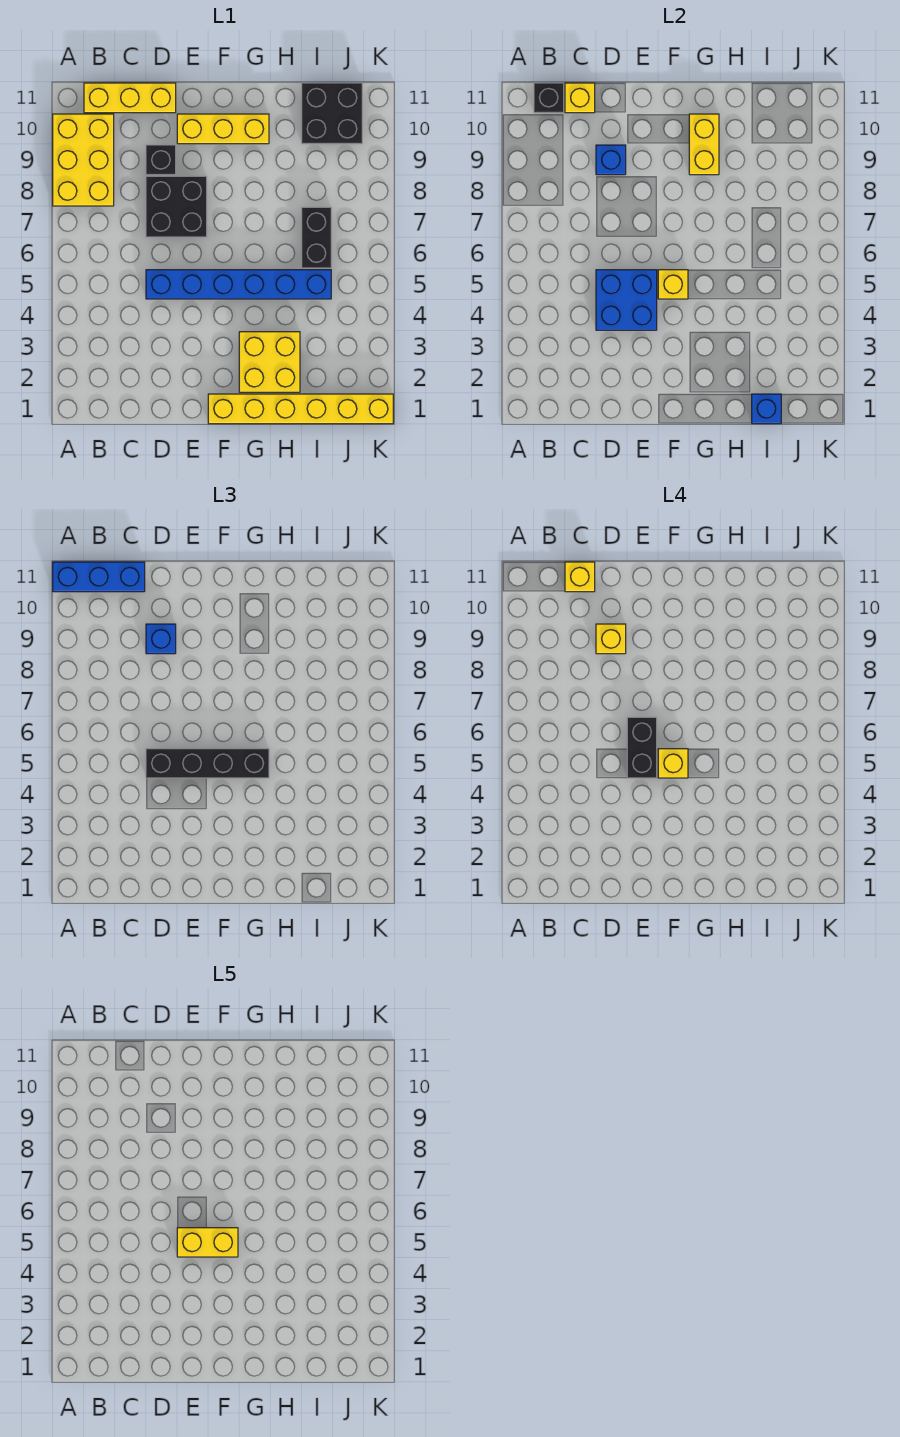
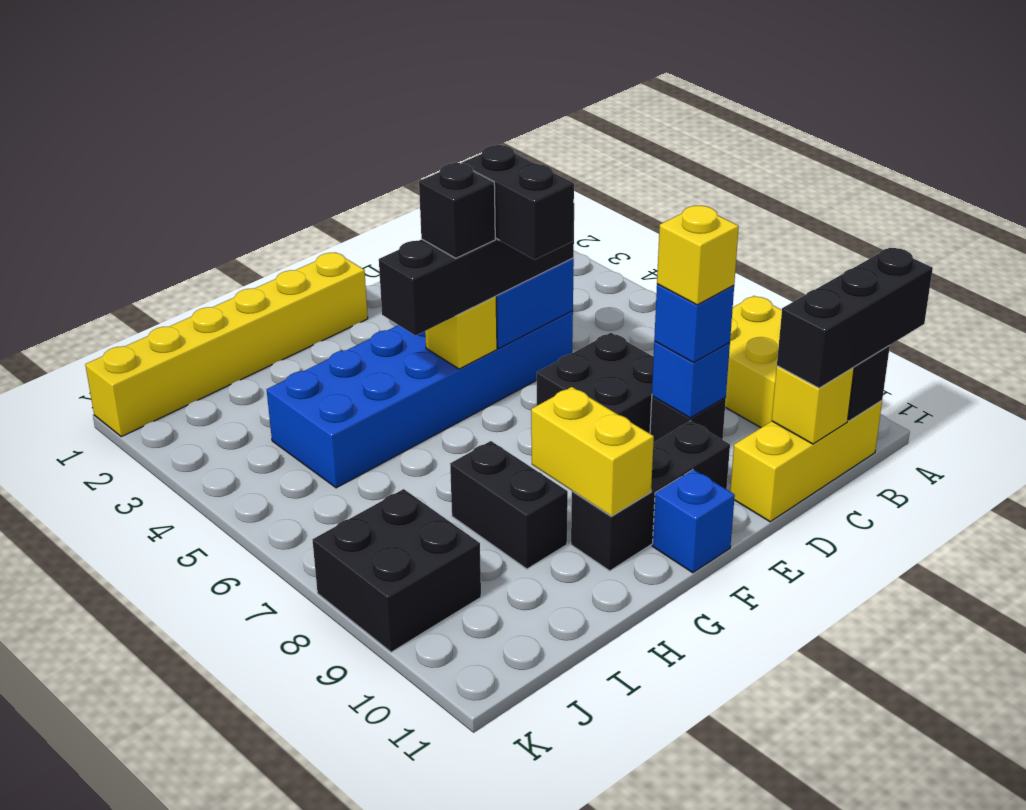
blue brick A11:C11 level 3 -> black brick A11:C11 level 3
yellow brick C11 level 4 -> none
blue brick D5:I5 level 1 -> blue brick D4:I5 level 1
yellow brick E5:F5 level 5 -> none
yellow brick E10:G10 level 1 -> black brick E10:G10 level 1
yellow brick F5 level 4 -> black brick F5 level 4
yellow brick G2:H3 level 1 -> none
blue brick I1 level 2 -> blue brick F11 level 1
black brick I6:I7 level 1 -> black brick H8:H9 level 1
black brick I10:J11 level 1 -> black brick J8:K9 level 1

